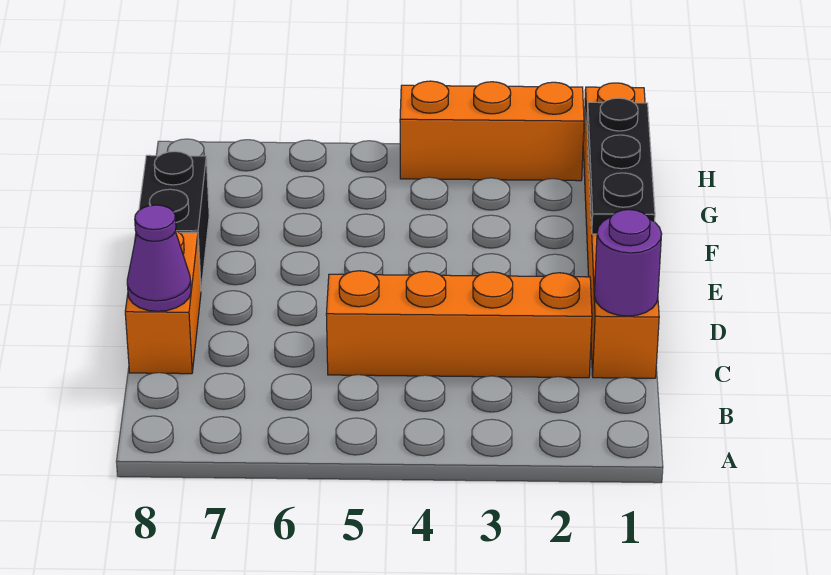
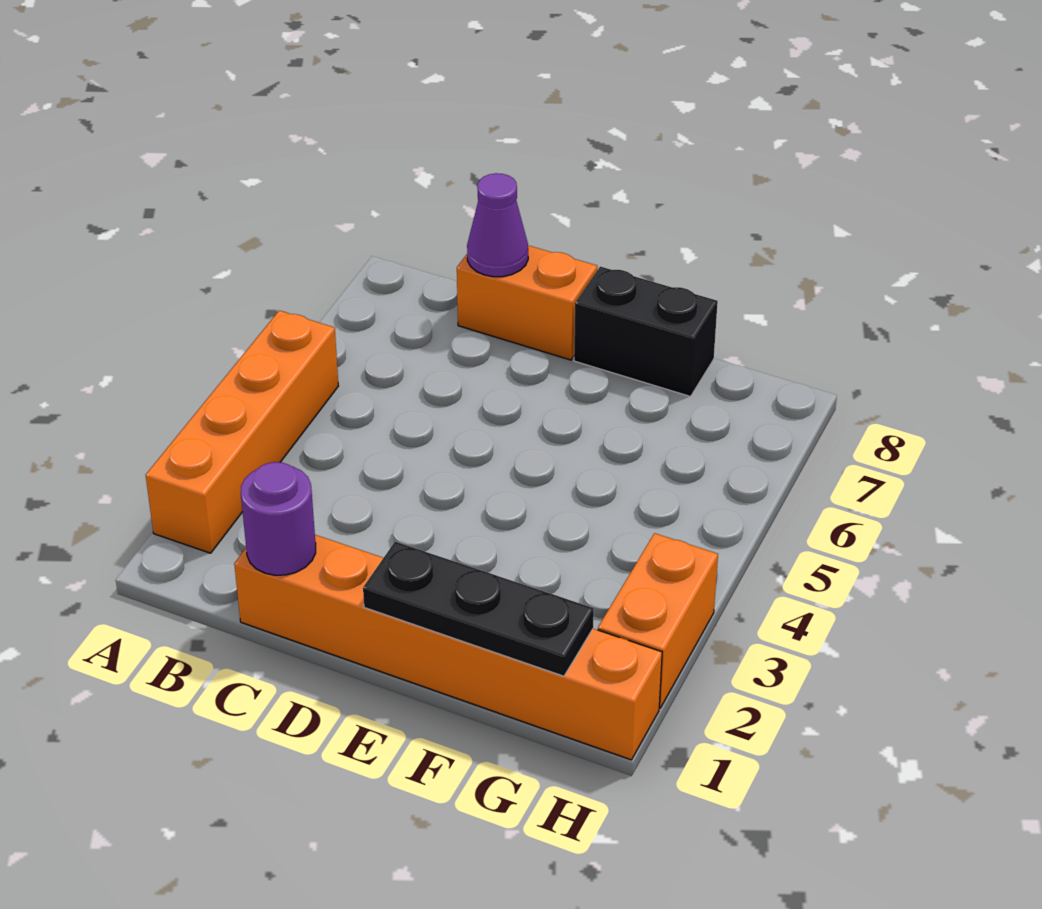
orange brick C2:C5 level 1 -> orange brick A2:A5 level 1
orange brick H2:H4 level 1 -> orange brick H2:H3 level 1

